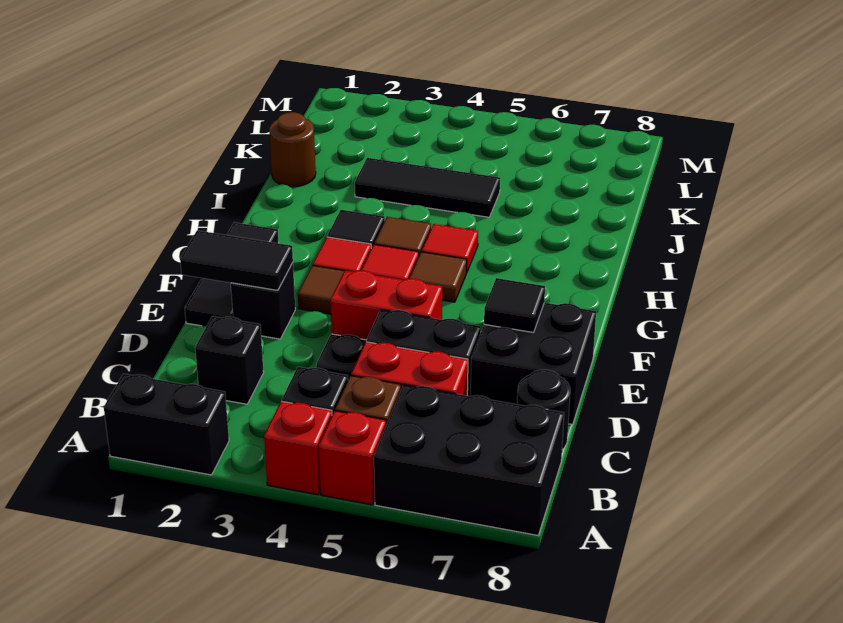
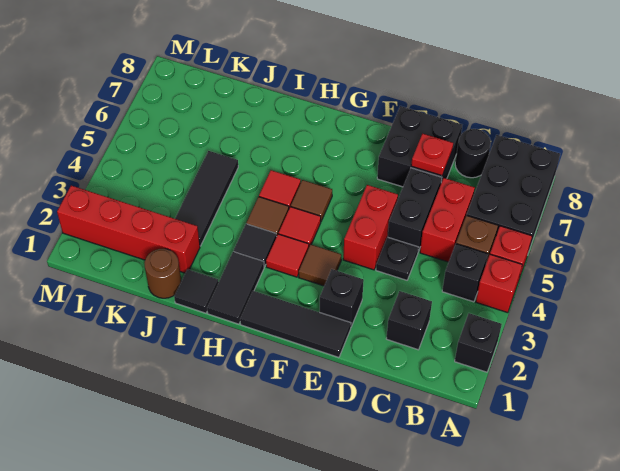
black brick A1:A2 level 1 -> black brick A2 level 1
none -> red plate D7 level 2
black tile E1:E2 level 2 -> black tile H1:H2 level 1
black tile E7 level 2 -> black tile I1 level 1
none -> red brick J2:M2 level 1

